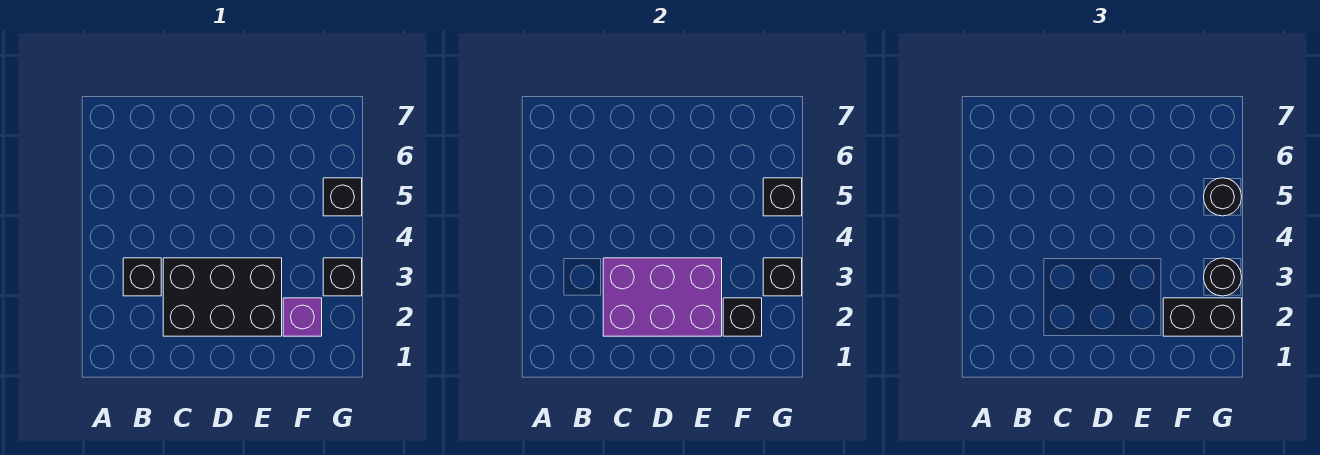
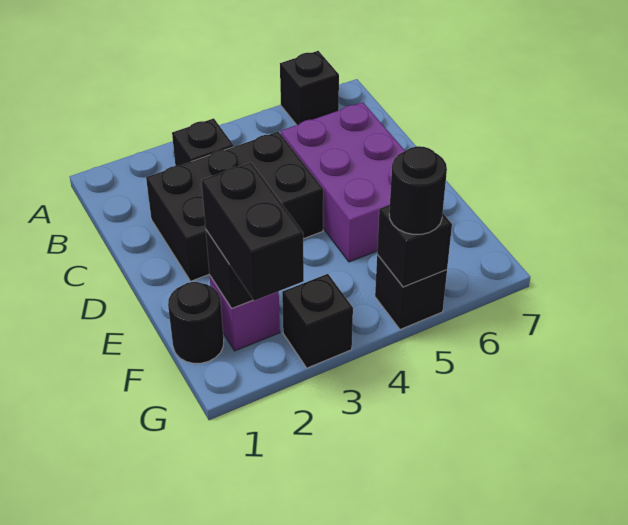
black brick C2:E3 level 1 -> black brick C2:D4 level 1
purple brick C2:E3 level 2 -> purple brick C5:E6 level 1
black brick G3 level 2 -> black brick A6 level 1
black round brick G3 level 3 -> black round brick F1 level 1

